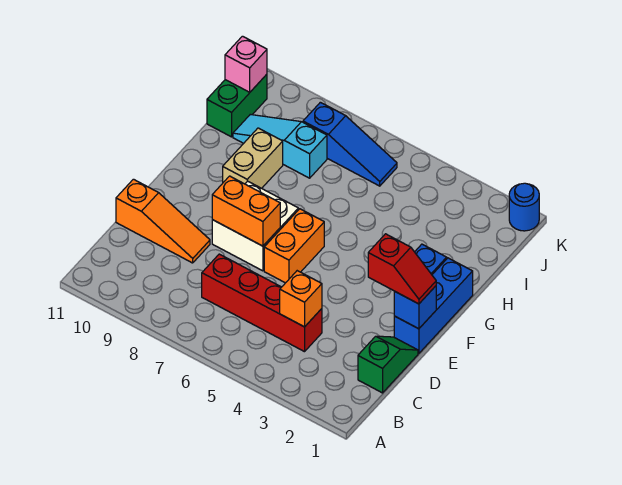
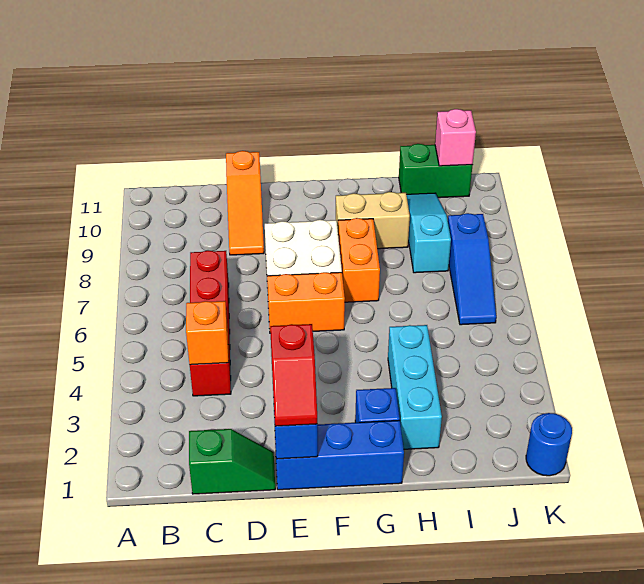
orange brick E7:E8 level 2 -> orange brick G7:G8 level 1
none -> cyan brick H2:H4 level 1

